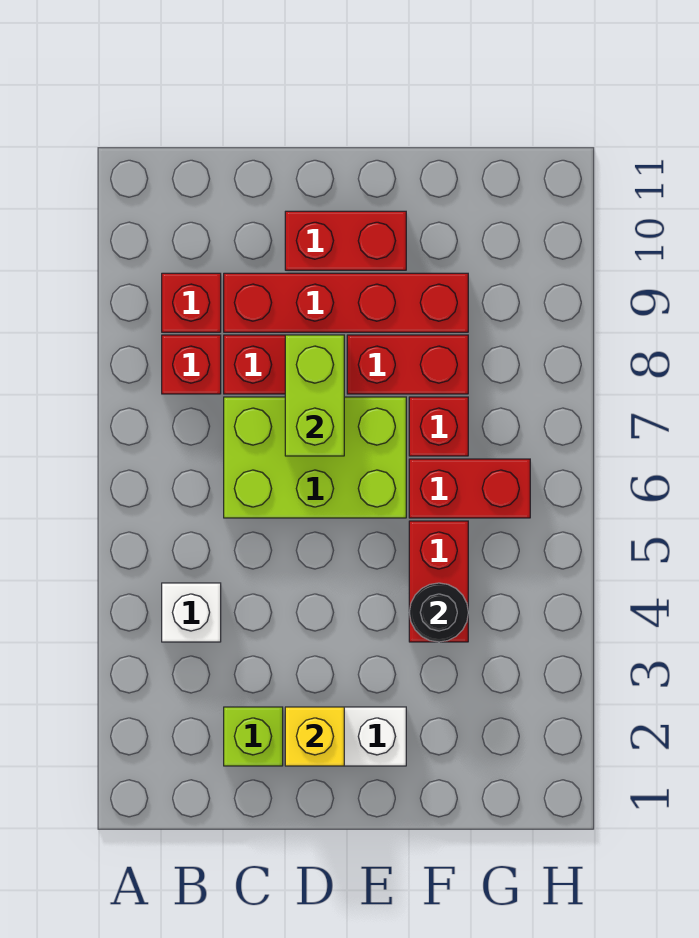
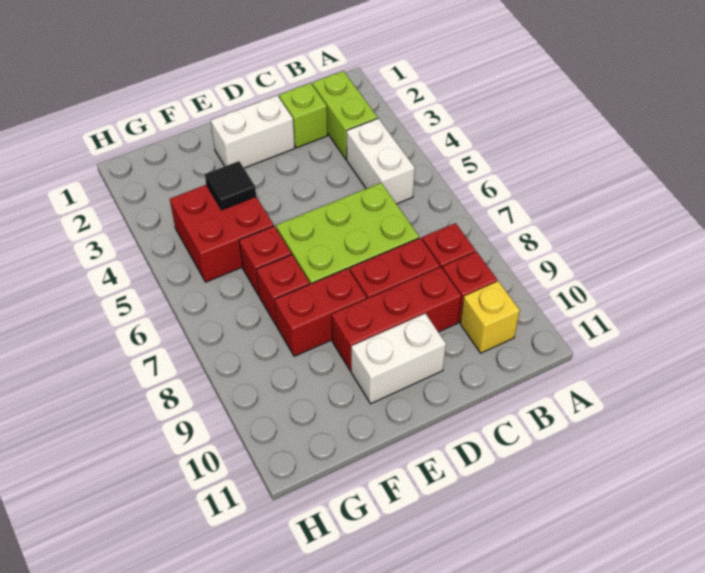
white brick B4 level 1 -> white brick B4:B5 level 1
red brick C9:F9 level 1 -> red brick C9:E9 level 1
yellow brick D2 level 2 -> yellow brick B10 level 1
lime brick D7:D8 level 2 -> lime brick B2:B3 level 1
red brick D10:E10 level 1 -> white brick D10:E10 level 1
red brick F4:F5 level 1 -> red brick F4:G5 level 1
black round brick F4 level 2 -> black tile F4 level 2
red brick F6:G6 level 1 -> red brick F6 level 1

